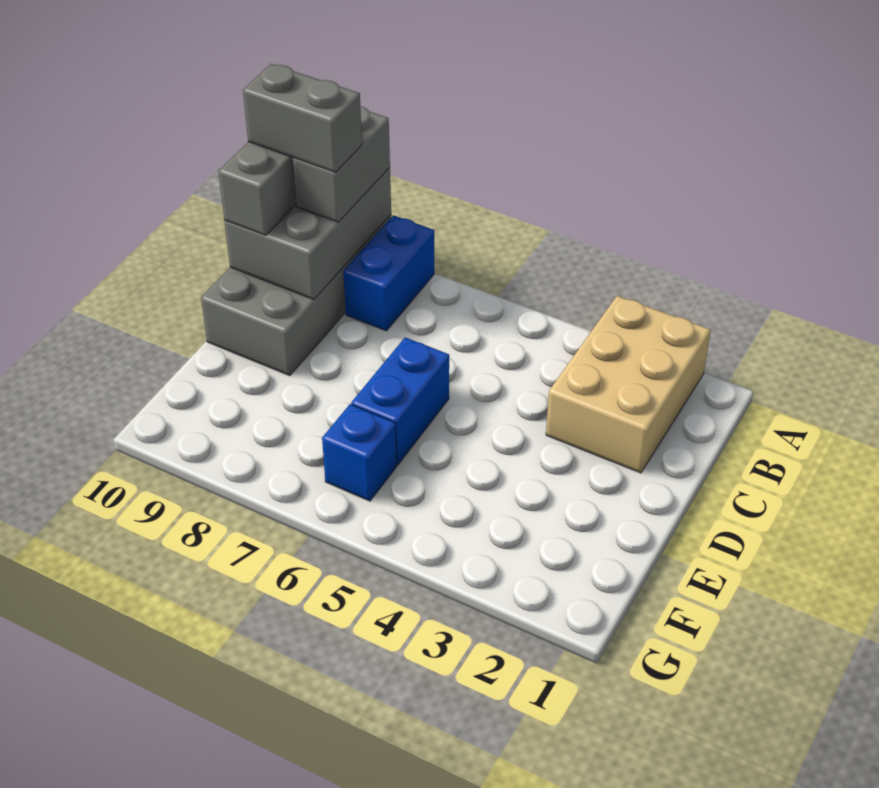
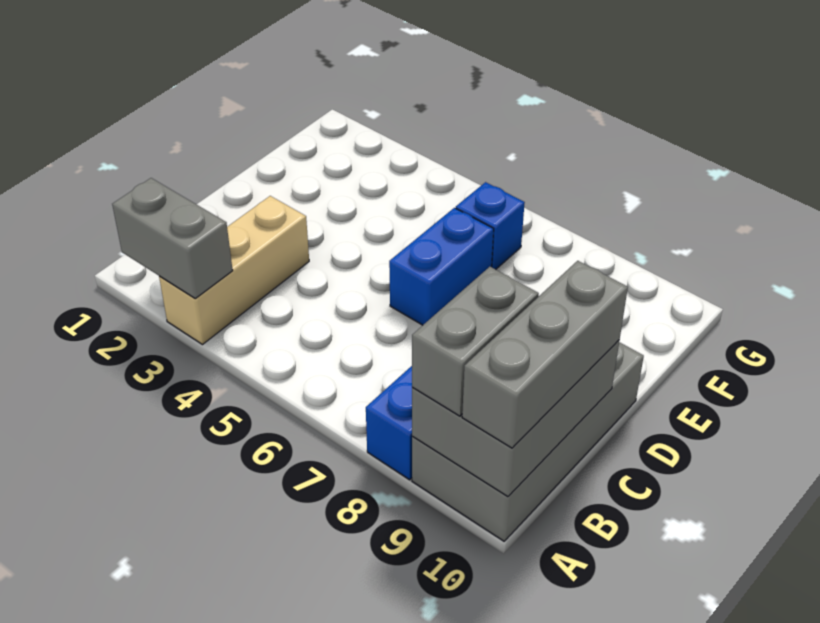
tan brick A2:C3 level 1 -> tan brick A3:C3 level 1
grey brick B9:B10 level 4 -> grey brick A2:A3 level 2

